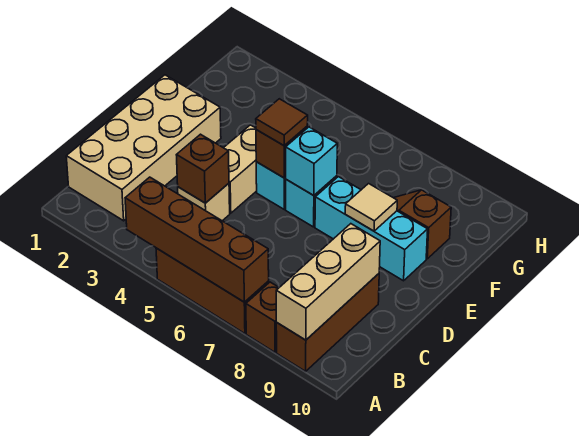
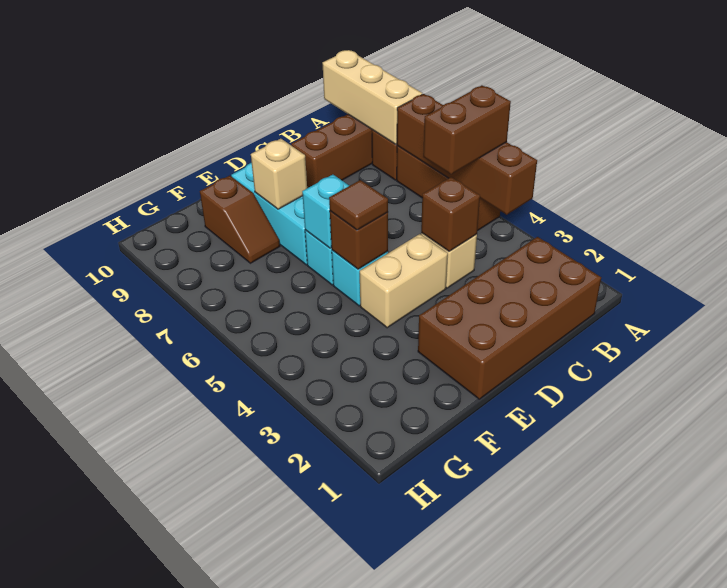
none -> brown brick A5:B5 level 3
tan brick A9:C9 level 2 -> tan brick A8:A10 level 2
tan brick B1:E2 level 1 -> brown brick B1:E2 level 1
tan tile E8 level 2 -> tan brick E8 level 2

